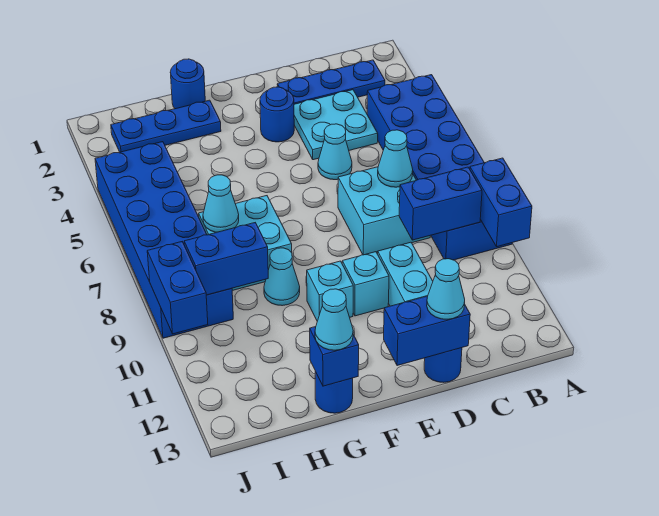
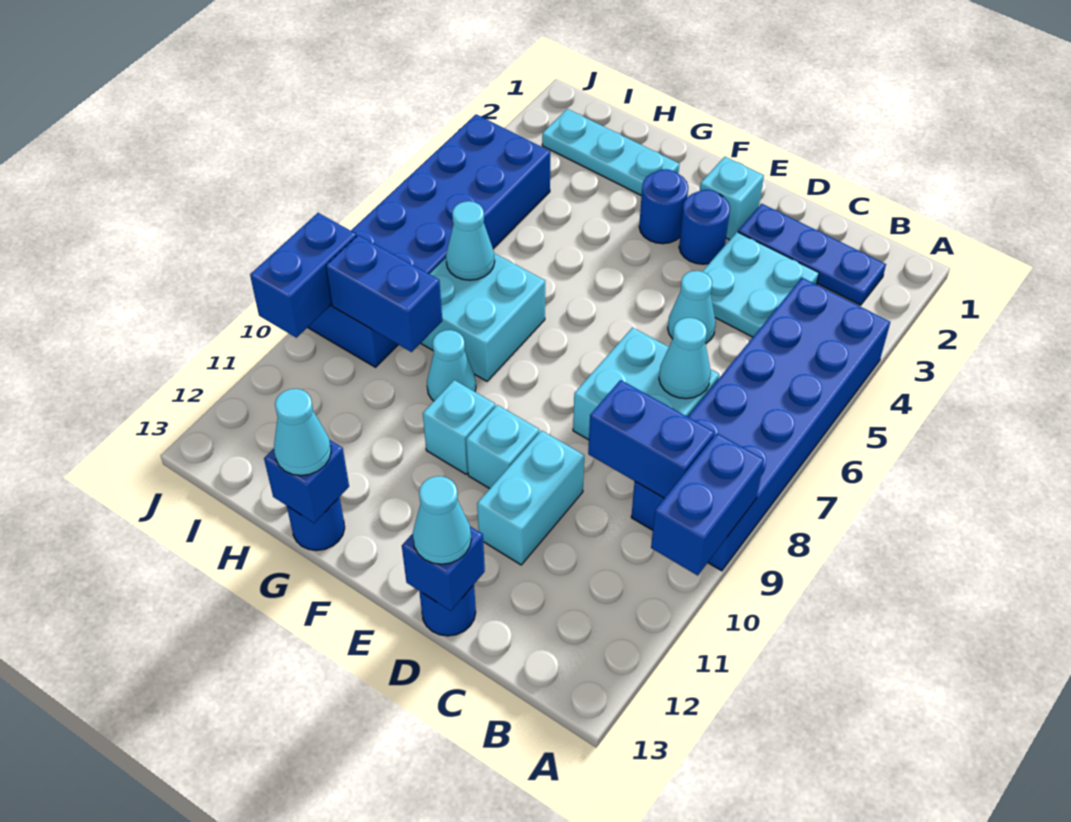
blue brick D13:E13 level 2 -> blue brick D13 level 2
none -> cyan brick E2 level 1
blue round brick G1 level 1 -> blue round brick F3 level 1
blue plate G2:I2 level 1 -> cyan plate G2:I2 level 1

